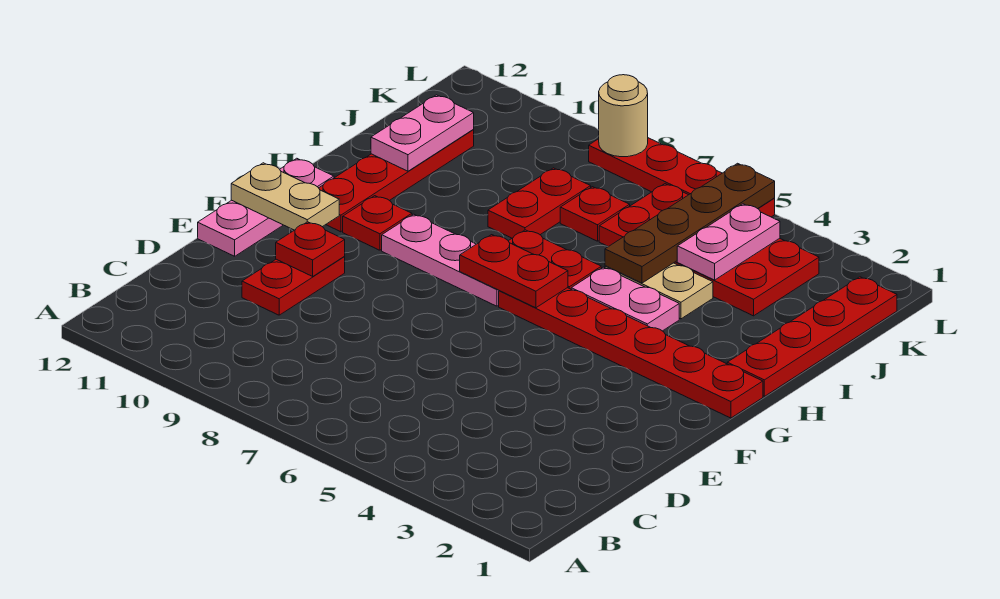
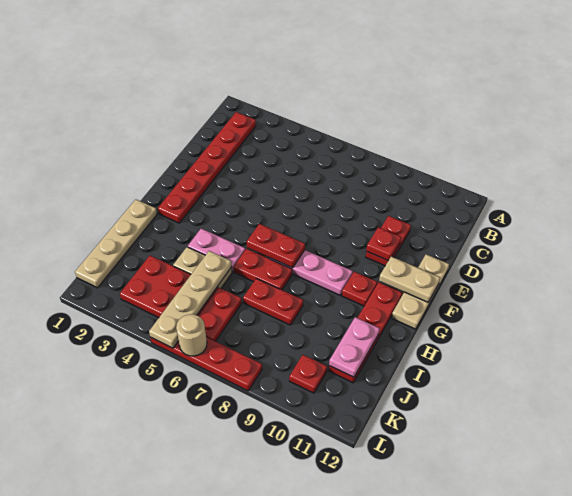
pink plate E12:G12 level 1 -> tan plate E12:G12 level 1
red plate G1:G6 level 1 -> red plate B2:G2 level 1
red plate H1:K1 level 1 -> tan plate H1:K1 level 1
brown plate I5:L5 level 2 -> tan plate I5:L5 level 2
red plate I8:J8 level 1 -> red plate I7:I8 level 1
pink plate J4:K4 level 2 -> none
red plate J7 level 1 -> red plate K10 level 1
tan round brick L8 level 2 -> tan round brick L6 level 2

